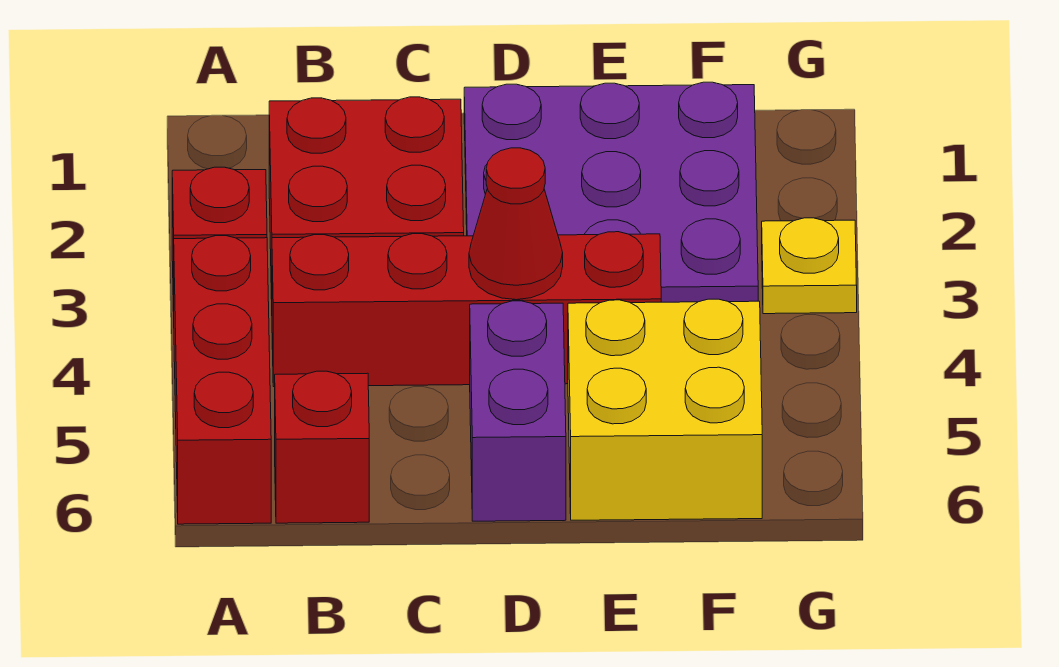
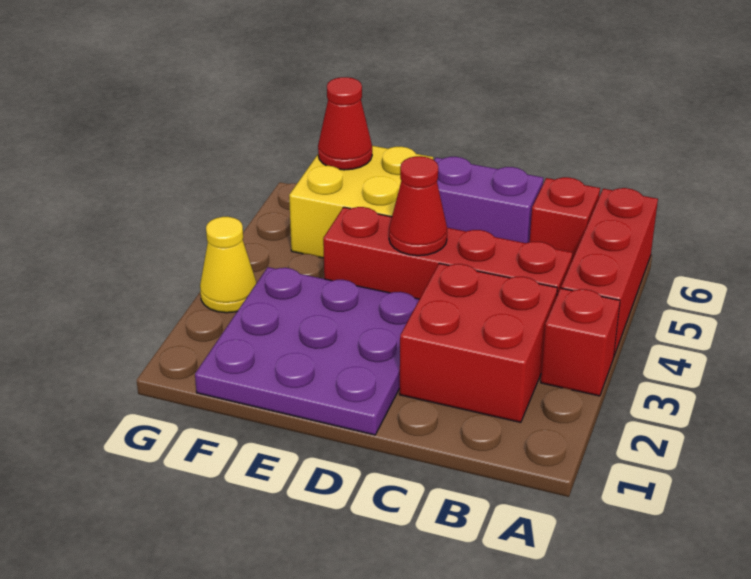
purple brick D5:D6 level 1 -> purple brick C6:D6 level 1
none -> red cone F6 level 2
yellow plate G3 level 1 -> yellow cone G3 level 1

